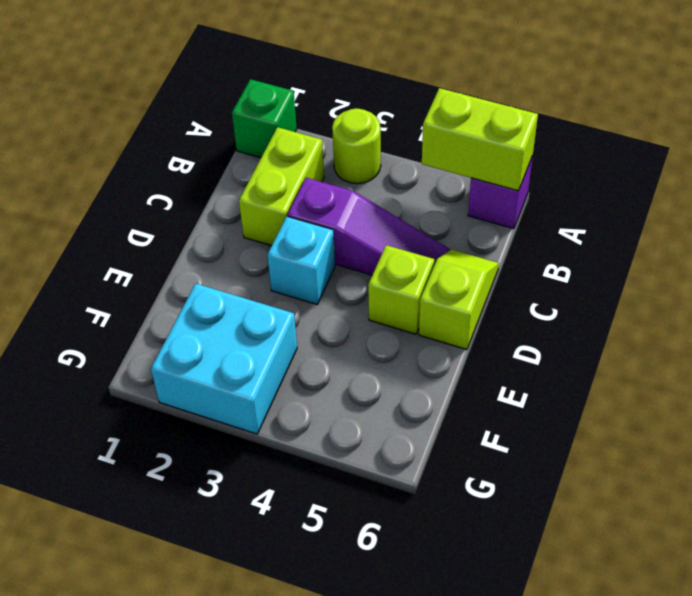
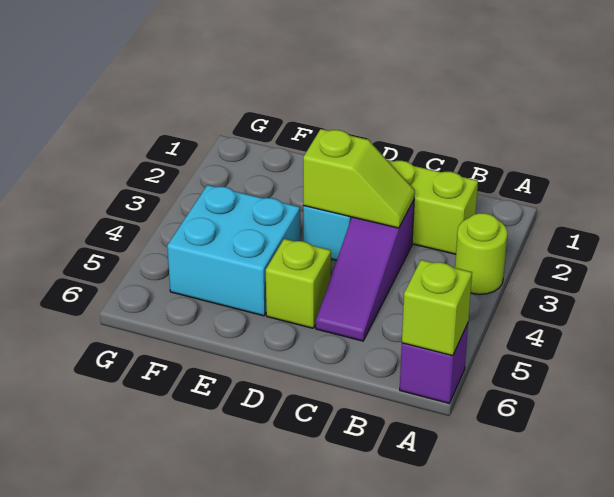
green brick A1 level 1 -> none
lime brick A5:A6 level 2 -> lime brick A6 level 2
lime slope C6:D6 level 1 top D -> lime slope C3:D3 level 2 top D
cyan brick F2:G3 level 1 -> cyan brick E4:F5 level 1

